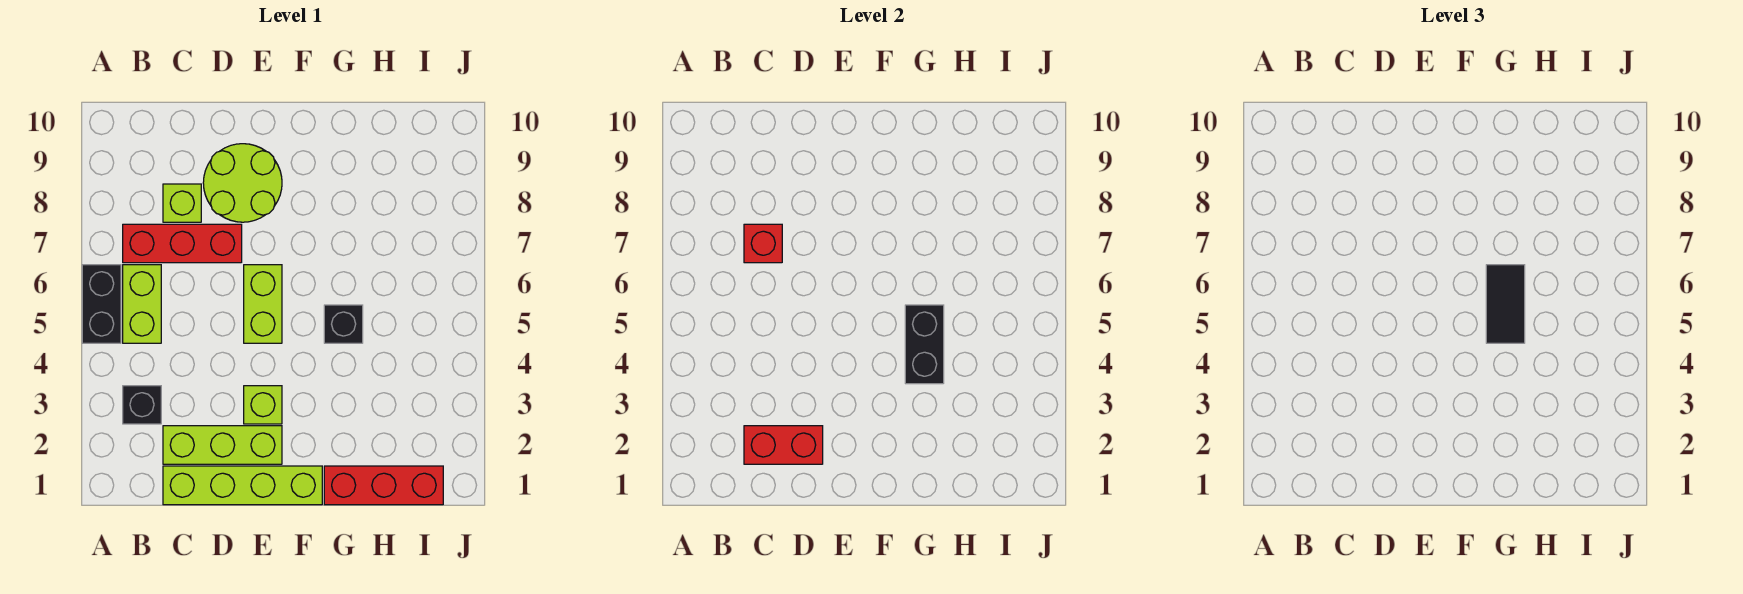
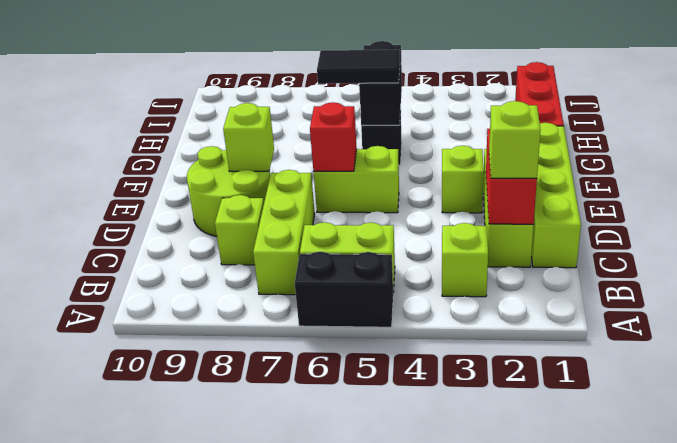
black brick B3 level 1 -> lime brick B3 level 1
red brick B7:D7 level 1 -> lime brick B7:D7 level 1
none -> lime brick C2 level 3
red brick C7 level 2 -> red brick E6 level 2
none -> lime brick E8 level 2
black brick G4:G5 level 2 -> black brick G5:H5 level 2

